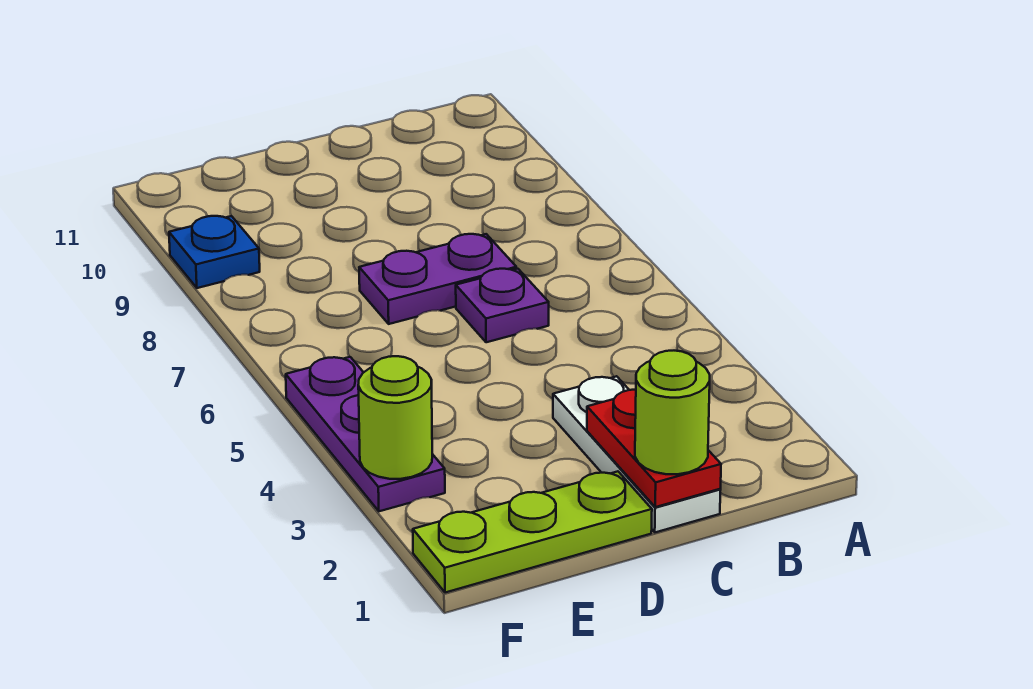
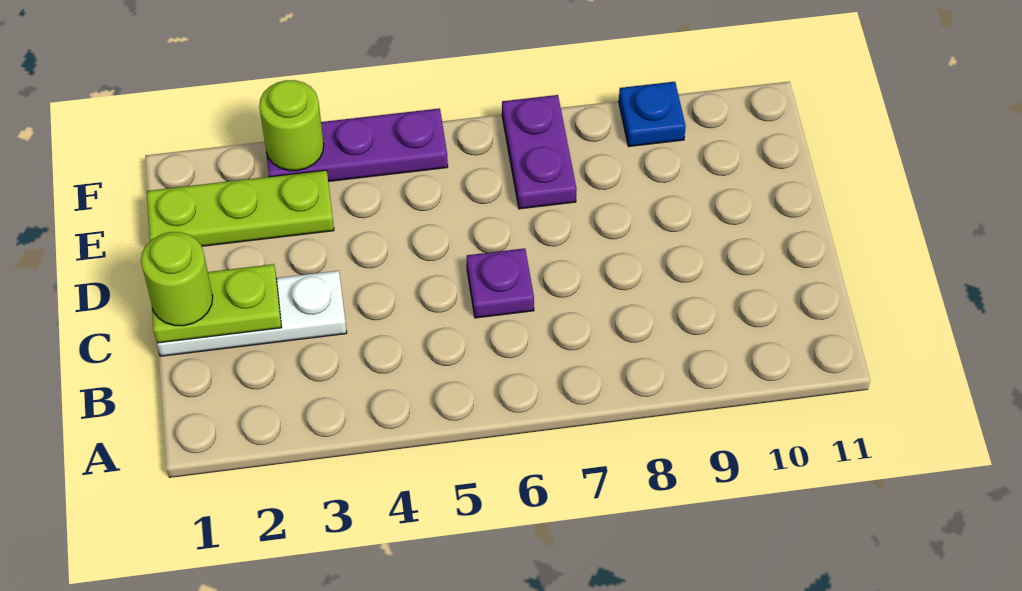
red plate C1:C2 level 2 -> lime plate C1:C2 level 2
purple plate C7:D7 level 1 -> purple plate E7:F7 level 1
lime plate D1:F1 level 1 -> lime plate E1:E3 level 1

